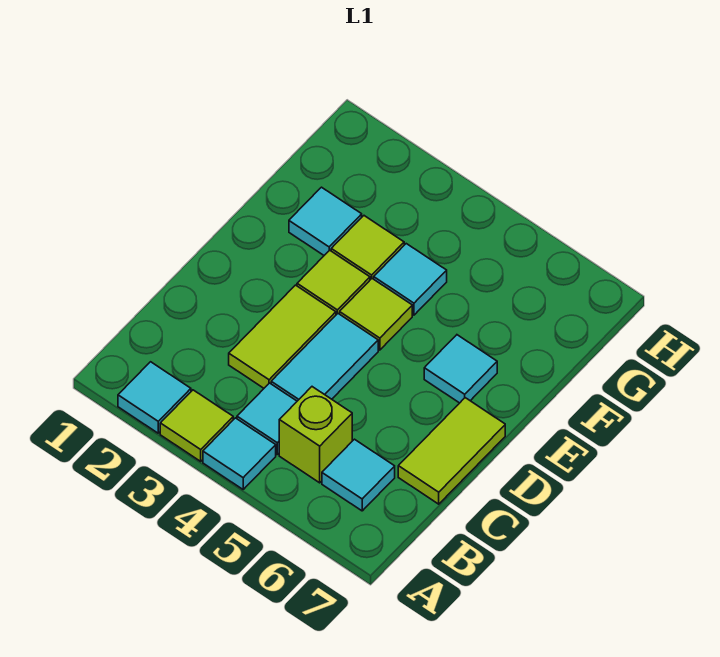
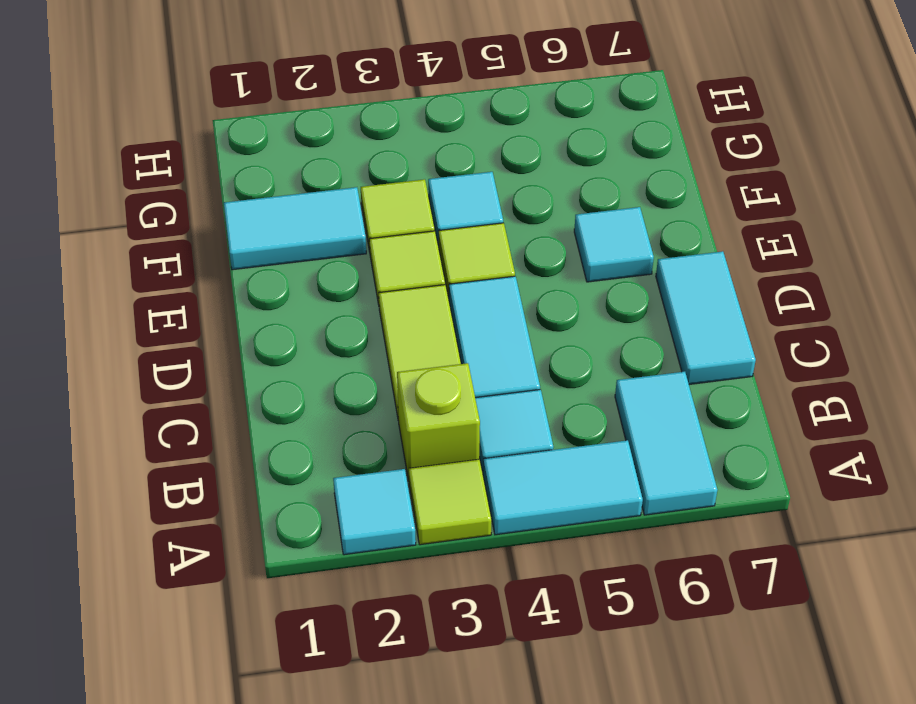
cyan tile A4 level 1 -> cyan tile A4:A5 level 1
lime brick B5 level 1 -> lime brick B3 level 1
cyan tile B6 level 1 -> cyan tile A6:B6 level 1
lime tile C7:D7 level 1 -> cyan tile C7:D7 level 1
cyan tile F2 level 1 -> cyan tile F1:F2 level 1

